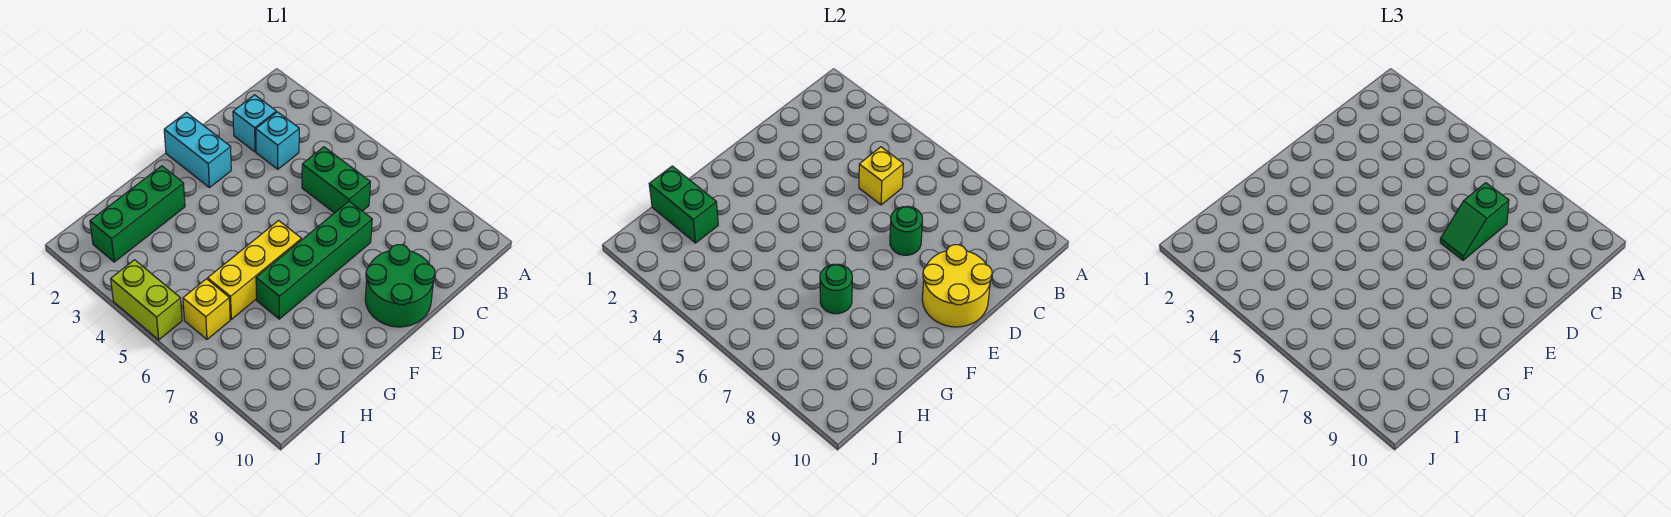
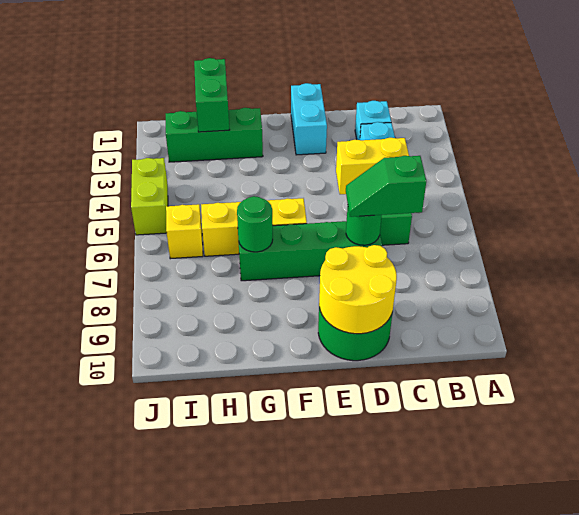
yellow brick C5 level 2 -> yellow brick C5:D5 level 2

